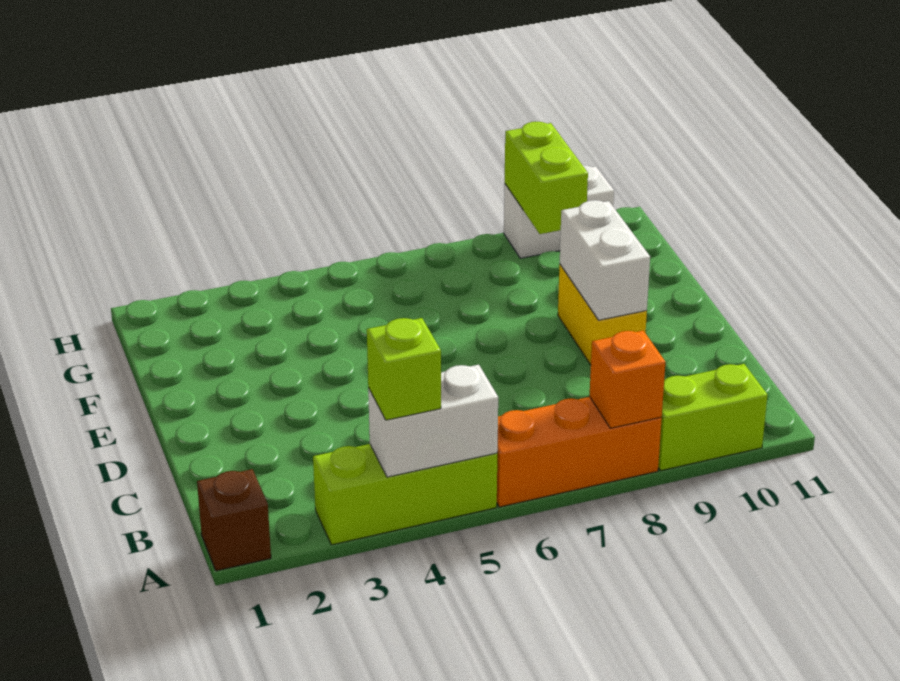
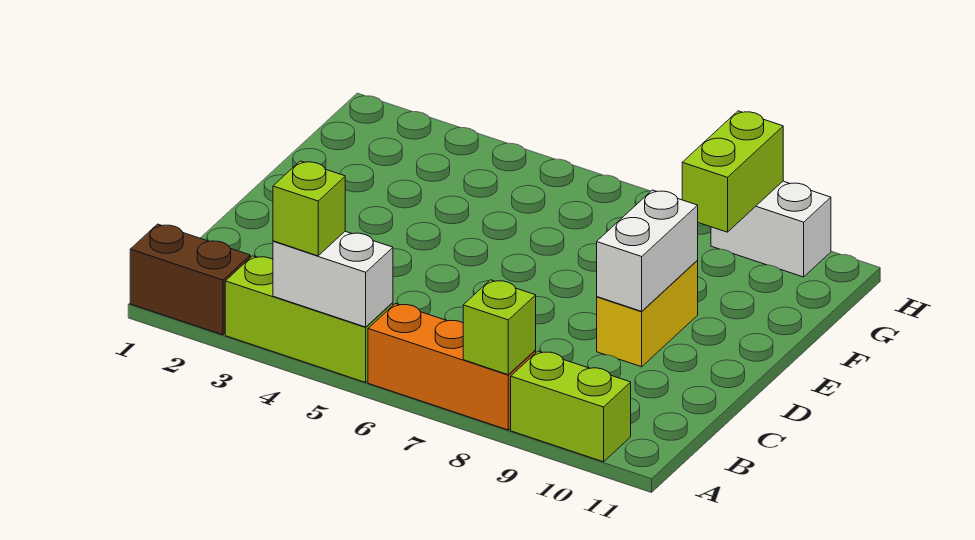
brown brick A1 level 1 -> brown brick A1:A2 level 1
orange brick A8 level 2 -> lime brick A8 level 2

